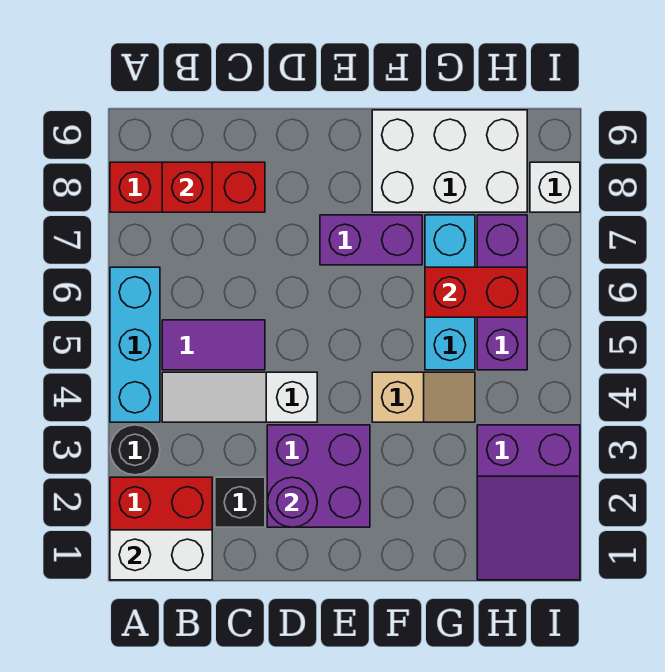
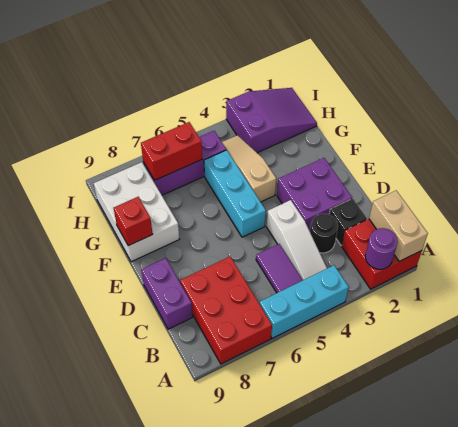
white brick A1:B1 level 2 -> tan brick A1:B1 level 2
black round brick A3 level 1 -> black round brick C3 level 1
red brick A8:C8 level 1 -> red brick A7:C8 level 1
red brick B8 level 2 -> red brick F9 level 2
purple round brick D2 level 2 -> purple round brick A2 level 2
purple brick E7:F7 level 1 -> purple brick C9:D9 level 1
tan slope F4:G4 level 1 top F -> tan slope F4:H4 level 1 top F
cyan brick G5:G7 level 1 -> cyan brick E5:G5 level 1
red brick G6:H6 level 2 -> red brick H6:H7 level 2
white brick I8 level 1 -> none

